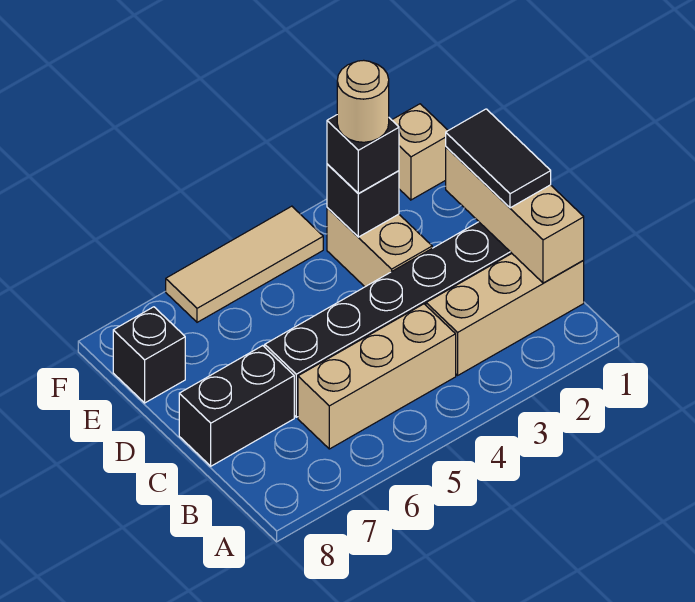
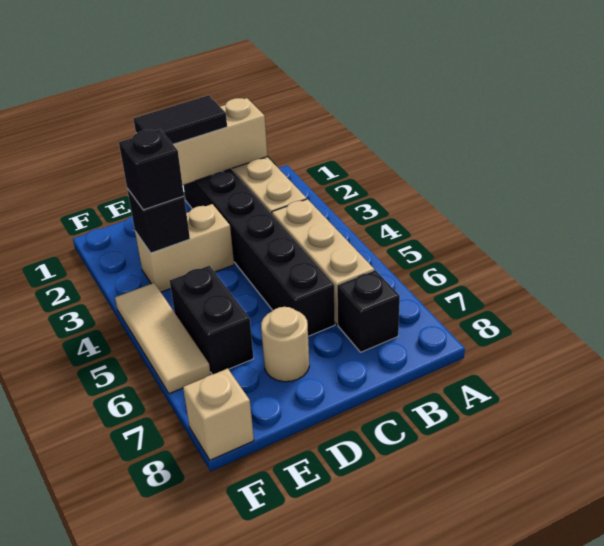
black brick C7:C8 level 1 -> black brick E5:E6 level 1
tan round brick E3 level 4 -> tan round brick D7 level 1
black brick E8 level 1 -> black brick B7 level 1
tan brick F1 level 1 -> tan brick F8 level 1

